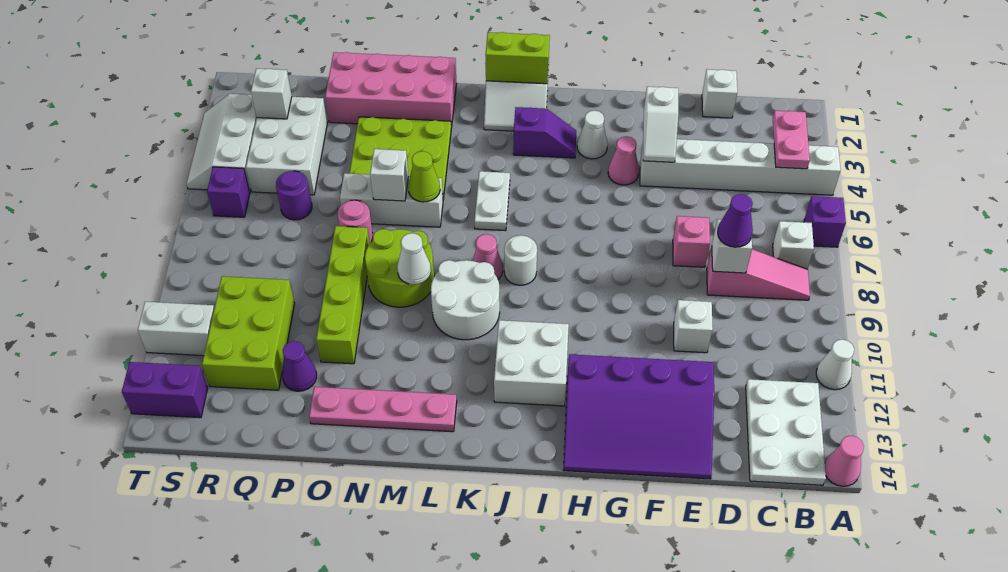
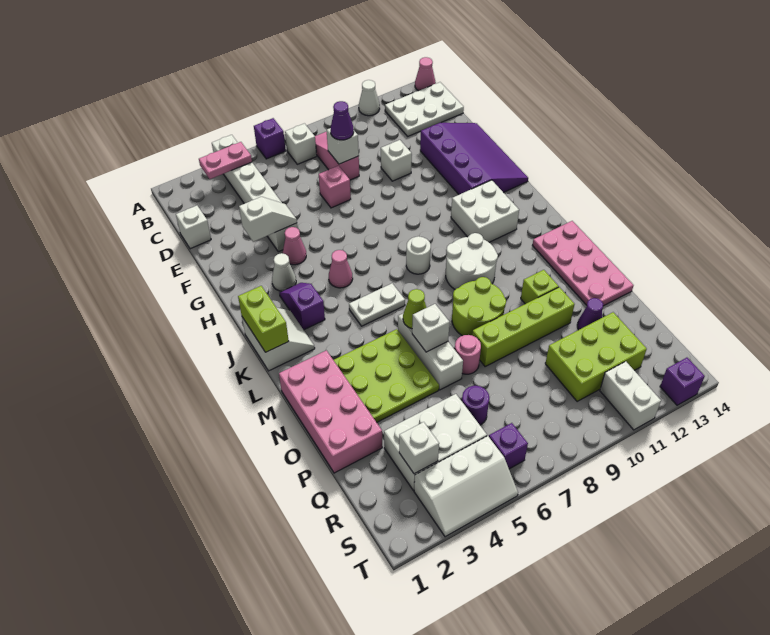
pink cone K8 level 1 -> pink cone I5 level 1
pink plate L13:O13 level 1 -> pink plate L13:O14 level 1
white cone M9 level 2 -> none
none -> lime brick N11 level 1
purple brick S13:T13 level 1 -> purple brick T13 level 1

